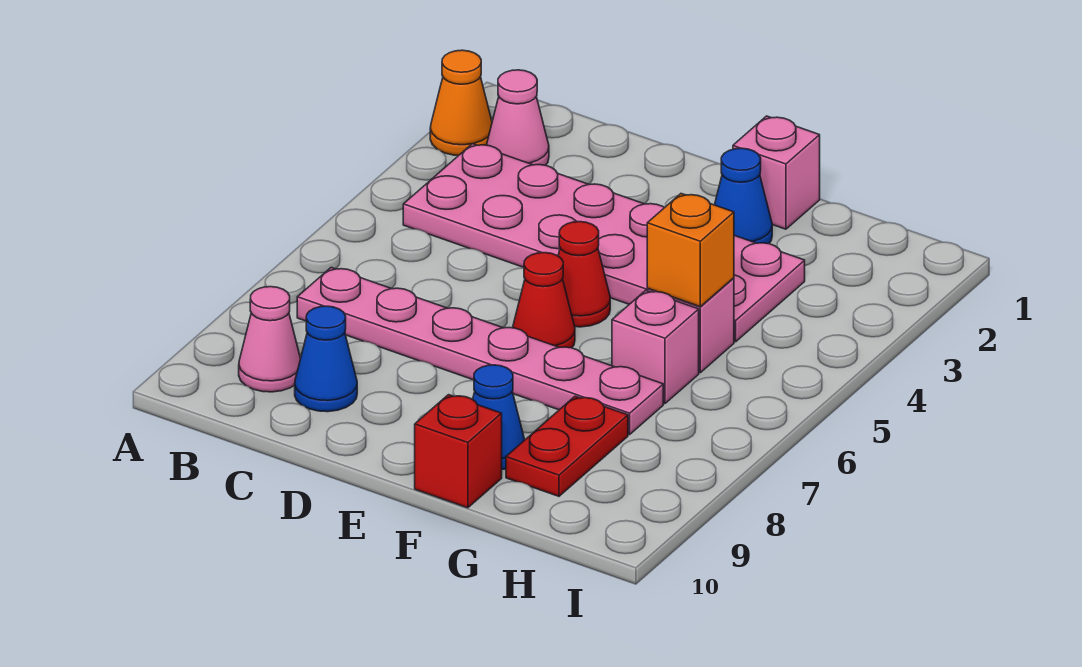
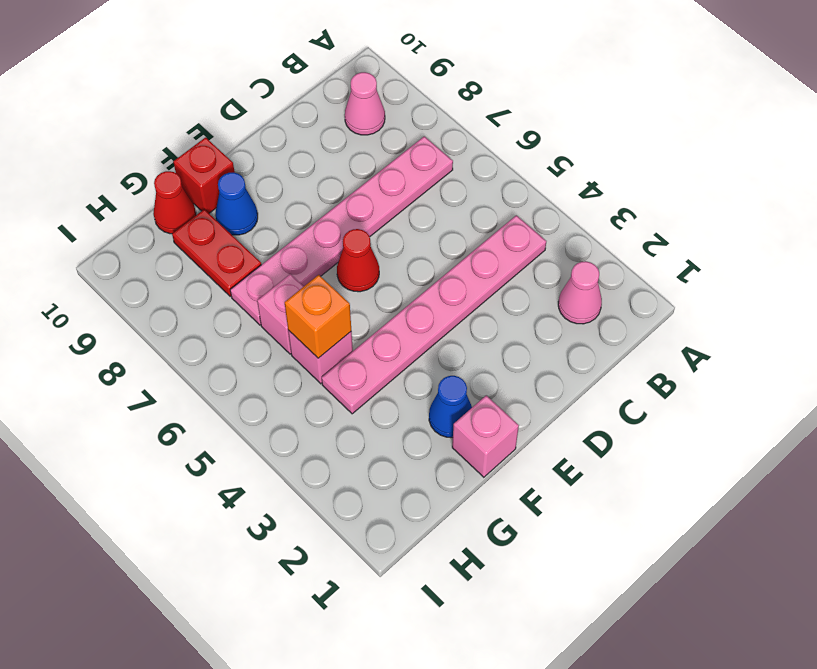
orange cone A2 level 1 -> none
pink plate B3:G4 level 1 -> pink plate B4:G4 level 1
blue cone C9 level 1 -> none
red cone E5 level 1 -> red cone G10 level 1

